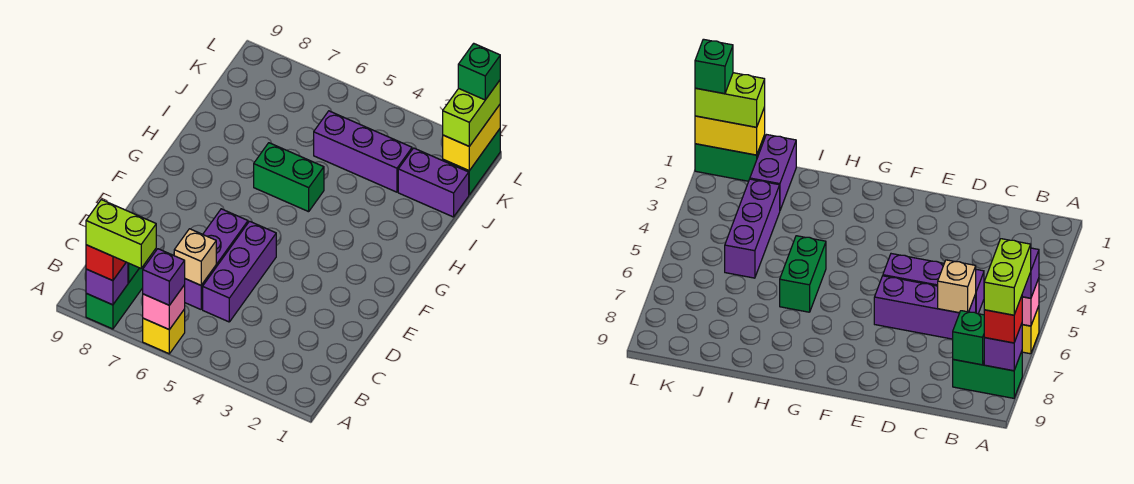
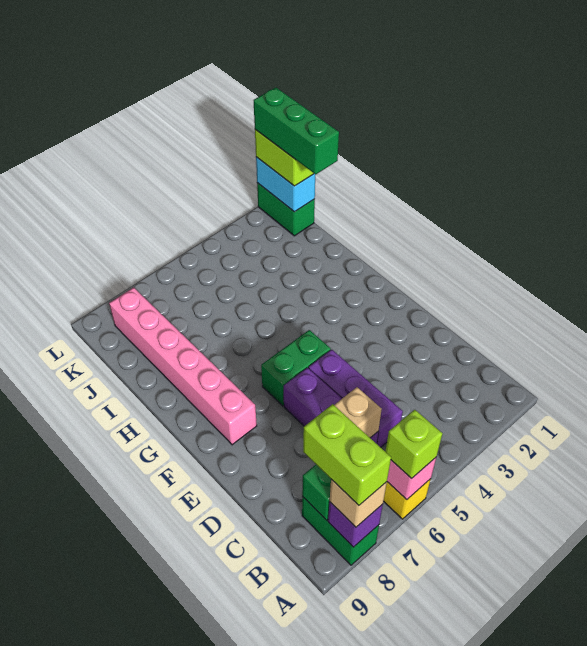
purple brick A6 level 3 -> lime brick A6 level 3
lime brick A7:A8 level 4 -> lime brick A8:B8 level 4
red brick A8 level 3 -> tan brick A8 level 3
none -> pink brick F8:K8 level 1
green brick H5:H6 level 1 -> green brick F5:F6 level 1
purple brick J1:J2 level 1 -> none
purple brick J3:J5 level 1 -> none
yellow brick K1:L1 level 2 -> cyan brick K1:L1 level 2
green brick L1 level 4 -> green brick J1:L1 level 4

